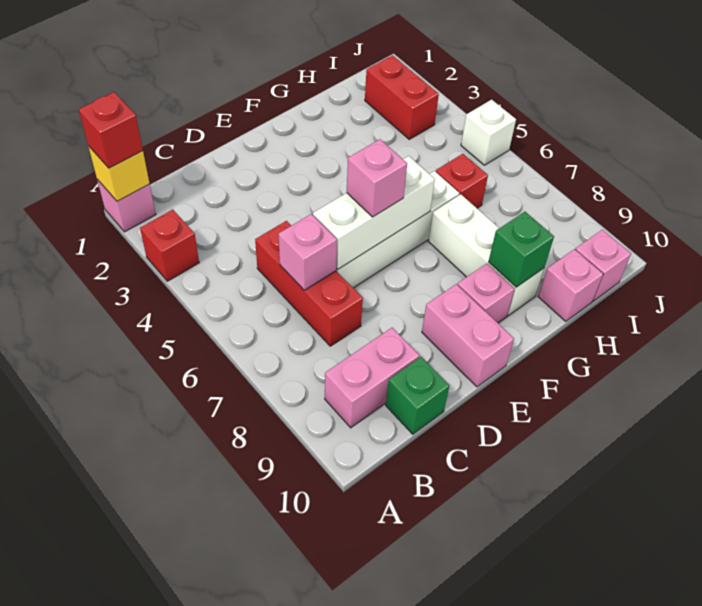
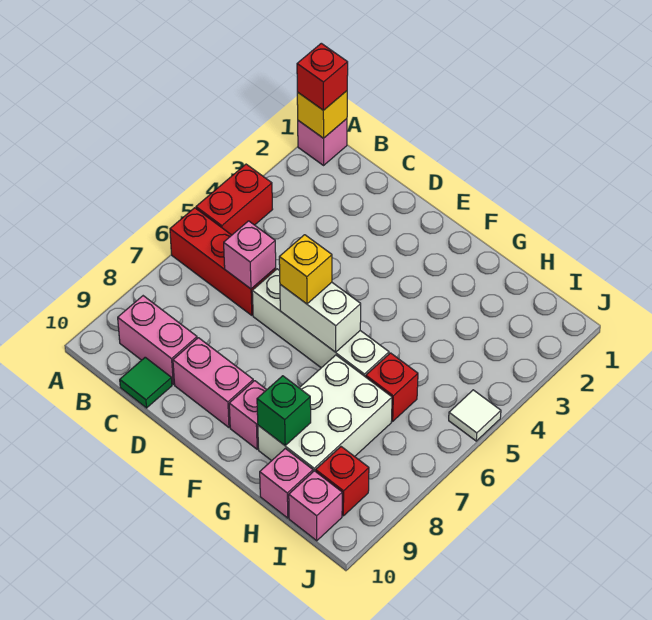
red brick A3 level 1 -> red brick I9 level 1
red brick C5:C7 level 1 -> red brick A6:C6 level 1
green brick C10 level 1 -> green tile C10 level 1
white brick D6:F6 level 2 -> white brick E6:F6 level 2
pink brick E6 level 3 -> yellow brick E6 level 3
pink brick E9:E10 level 1 -> pink brick D9:E9 level 1
white brick G7:G9 level 1 -> white brick G7:H9 level 1
red brick I2:I3 level 1 -> red brick A4:A5 level 1
white brick J5 level 1 -> white tile J5 level 1

